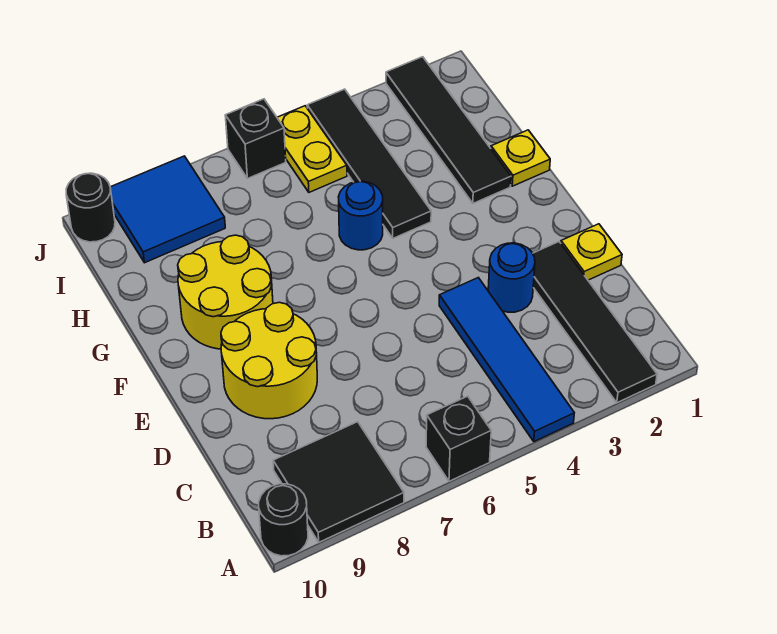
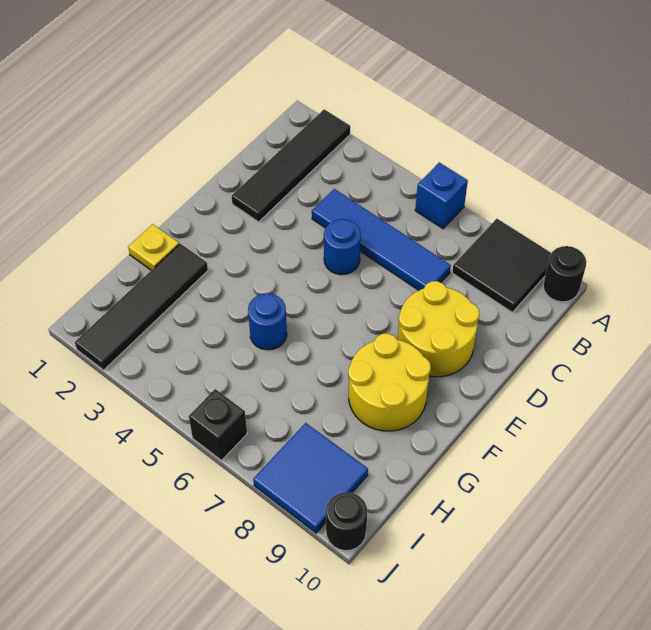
blue tile A4:D4 level 1 -> blue tile C4:C7 level 1
black brick A6 level 1 -> blue brick A6 level 1
yellow plate D1 level 1 -> none
blue round brick D3 level 1 -> blue round brick D5 level 1
black tile G4:J4 level 1 -> none
yellow plate I5:J5 level 1 -> none

